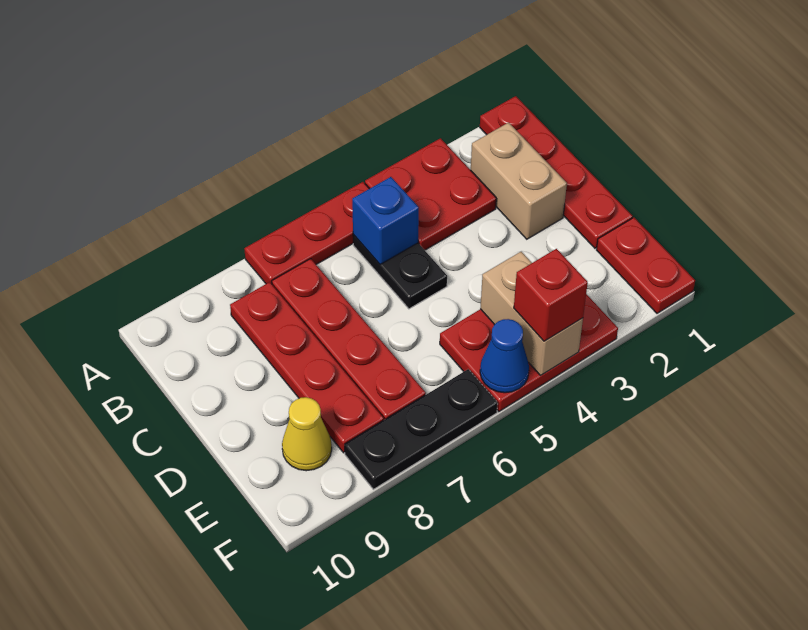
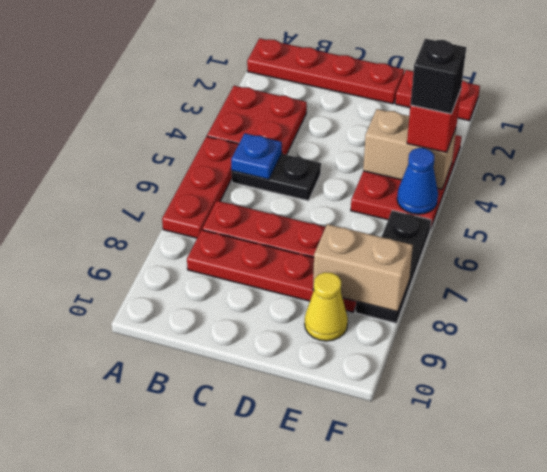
tan brick B2:C2 level 1 -> tan brick E8:F8 level 2
blue brick B5 level 2 -> blue plate B5 level 2
none -> black brick F4 level 4

